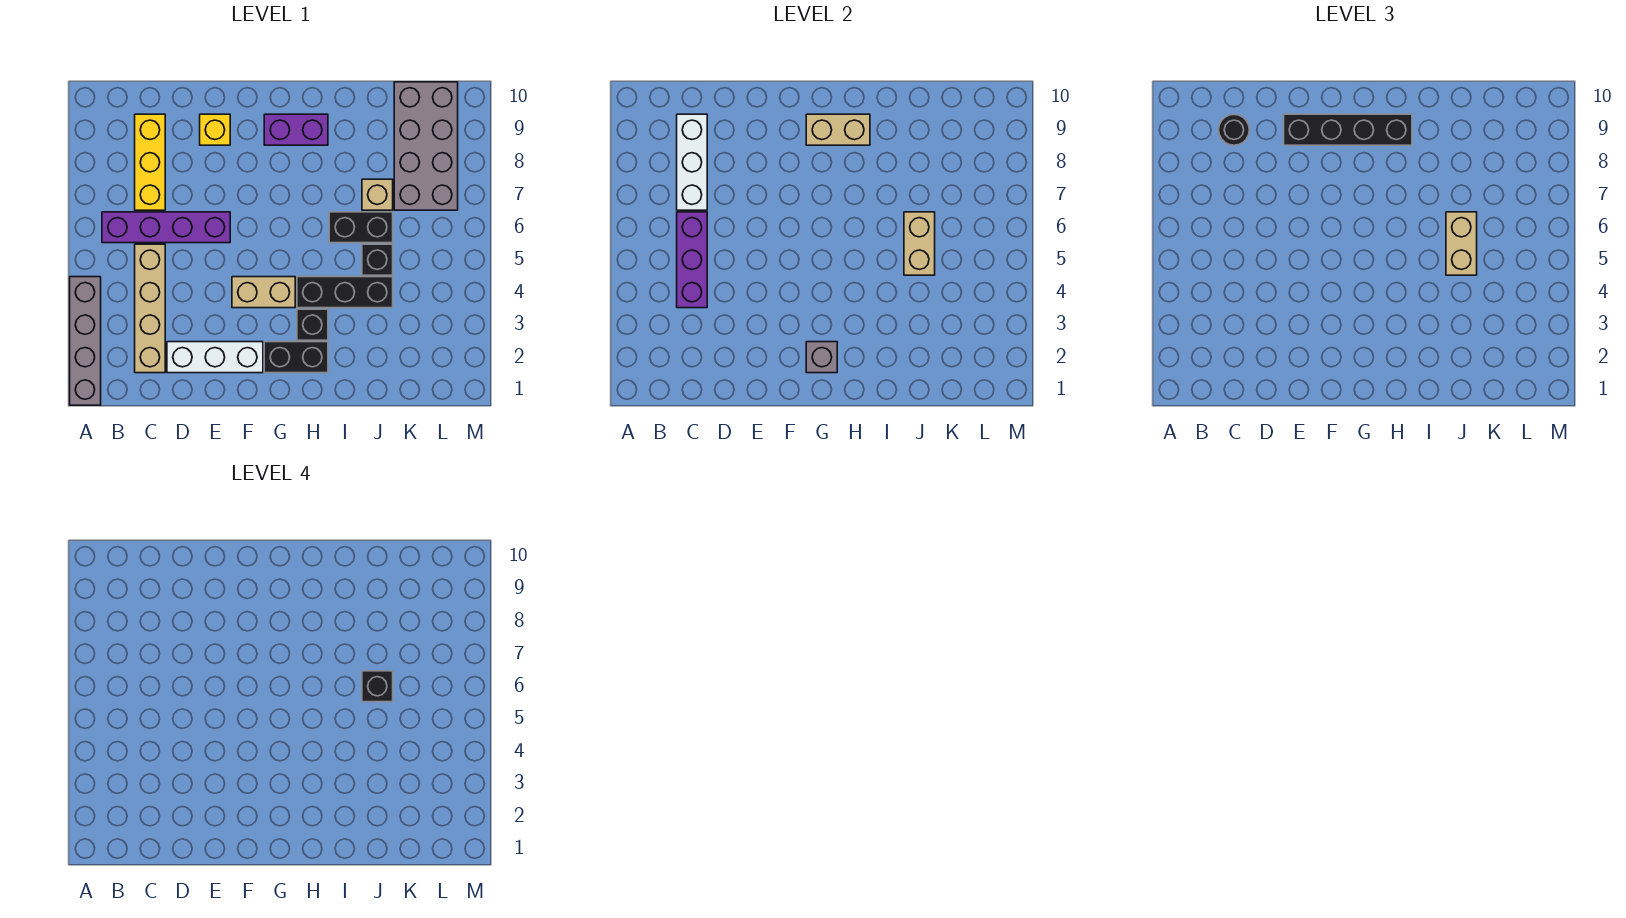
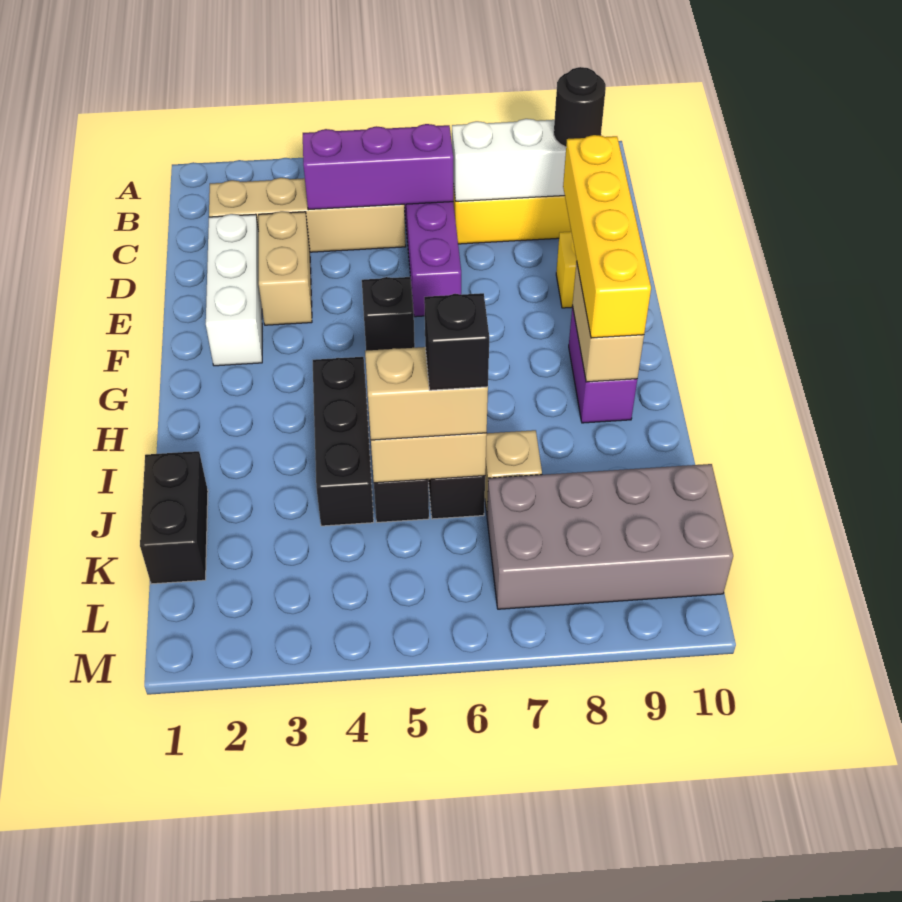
grey brick A1:A4 level 1 -> none
black brick E9:H9 level 3 -> yellow brick E9:H9 level 3
tan brick F4:G4 level 1 -> tan brick D3:E3 level 1
black brick G2:H2 level 1 -> black brick J1:K1 level 1
grey brick G2 level 2 -> none
black brick H3 level 1 -> black brick F5 level 1

